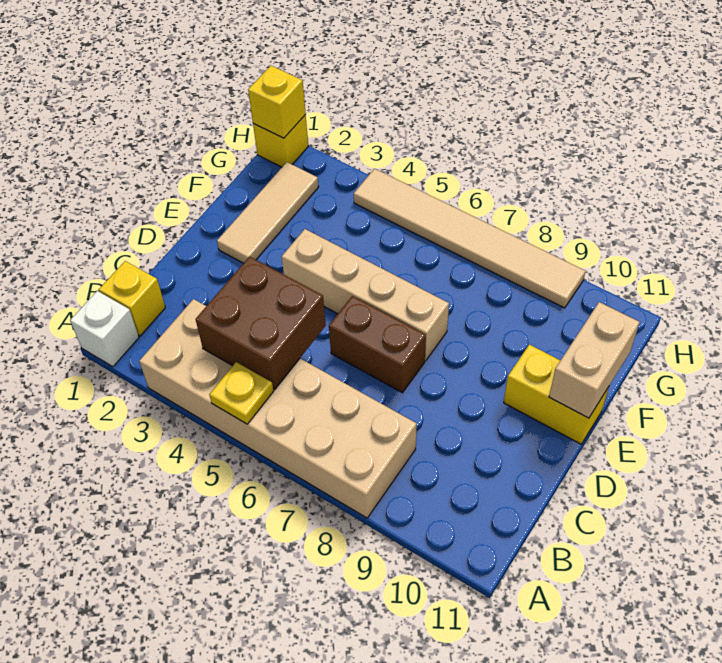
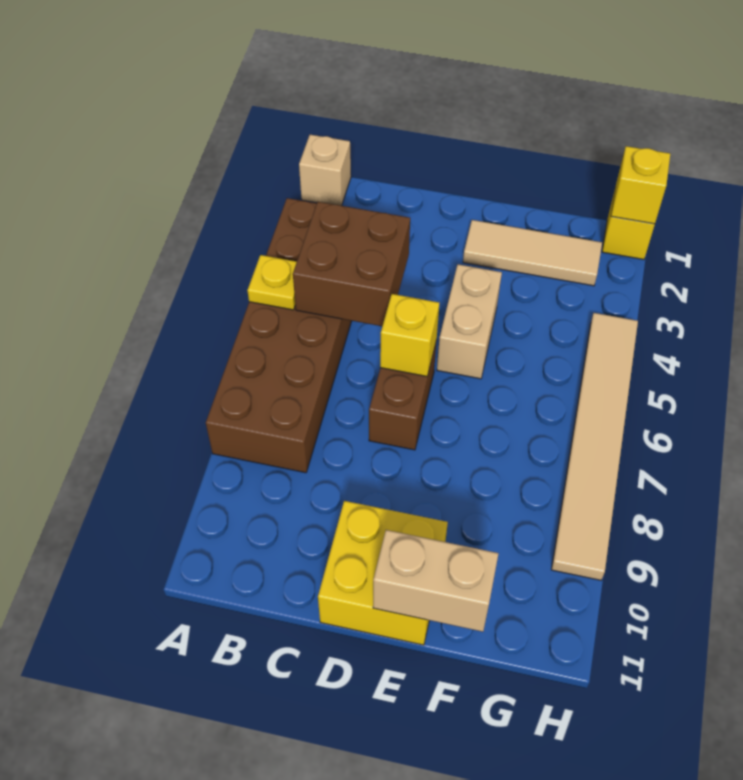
white brick A1 level 1 -> tan brick A1 level 1
tan brick A3:B8 level 1 -> brown brick A3:B8 level 1
yellow brick B1 level 1 -> yellow brick D6 level 2
tan brick E4:E7 level 1 -> tan brick E4:E5 level 1
yellow brick E10:E11 level 1 -> yellow brick D10:E11 level 1

